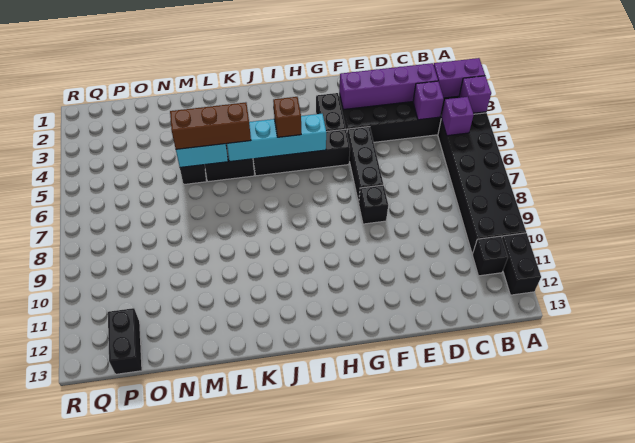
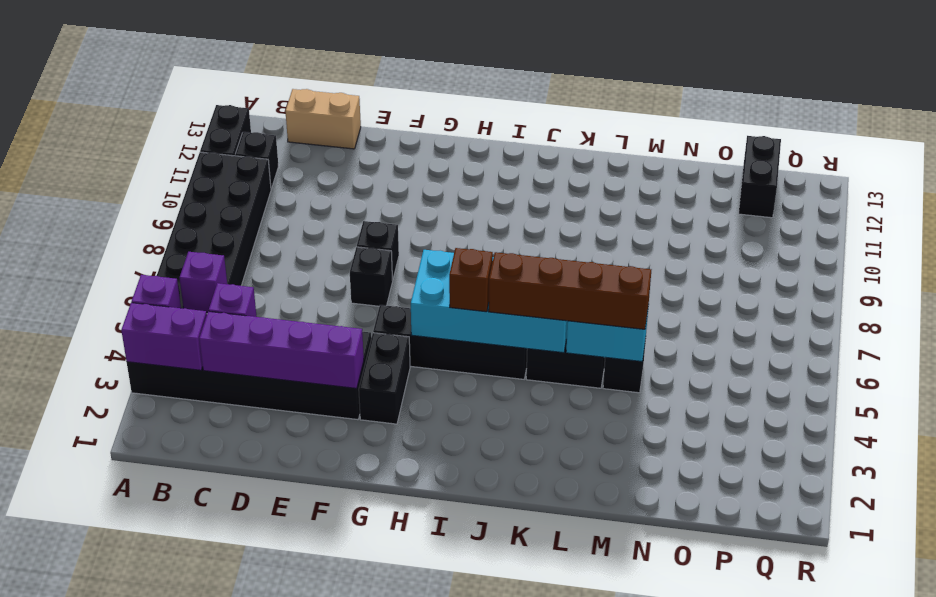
none -> tan brick C13:D13 level 1
black brick F5:F7 level 1 -> black brick F7 level 1
cyan brick H5:K5 level 2 -> cyan brick H5:K6 level 2
brown brick K5:M5 level 3 -> brown brick J5:M5 level 3

